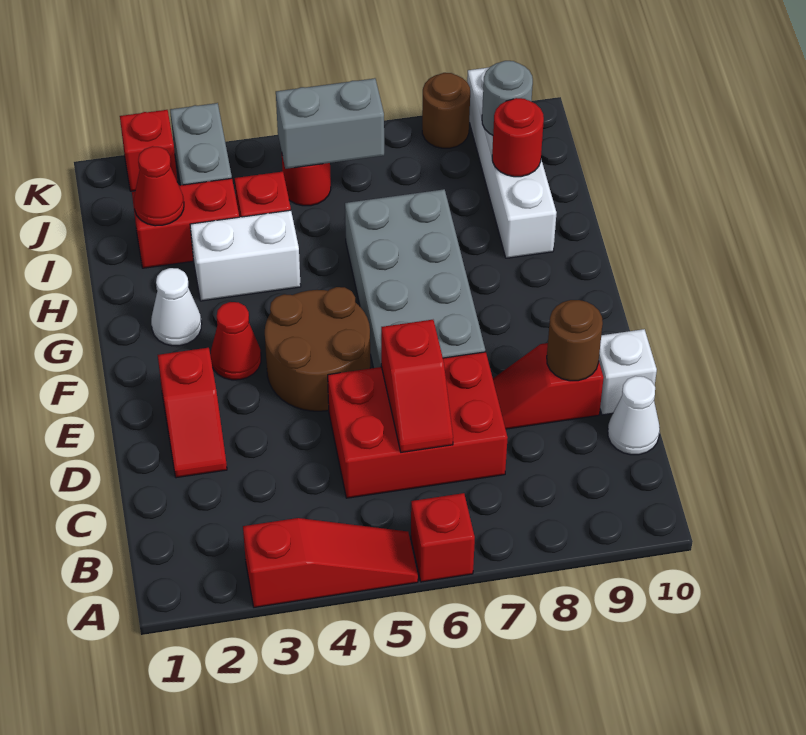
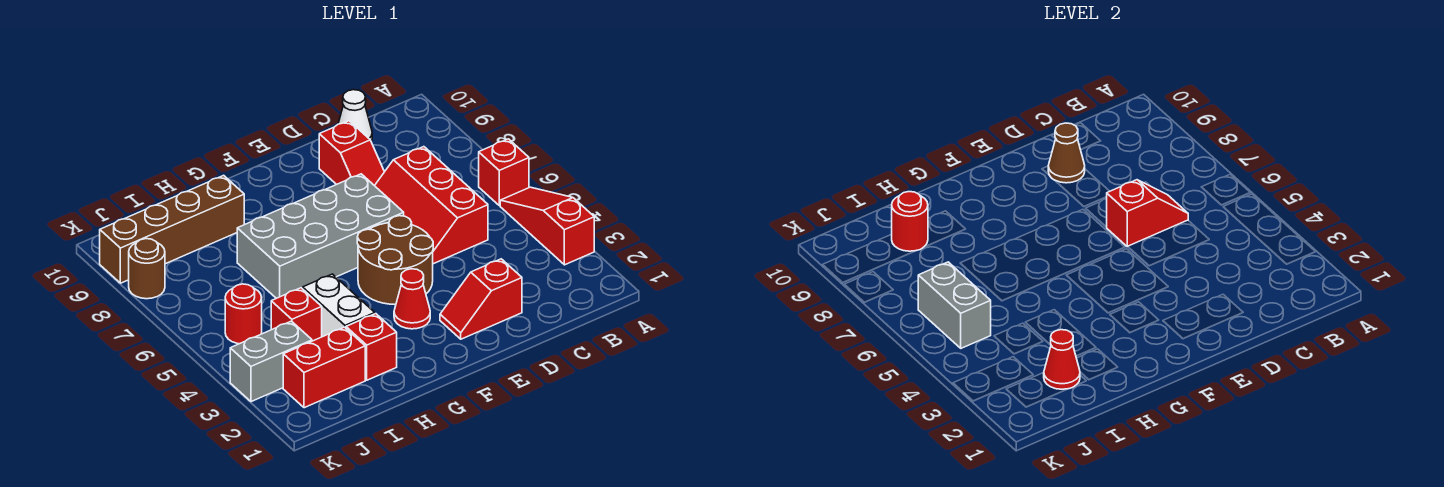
red brick C5:D7 level 1 -> red slope C5:D7 level 1 top C
red slope D2:E2 level 1 top E -> red slope D2:E2 level 1 top D
brown round brick D9 level 2 -> brown cone D9 level 2
white brick D10 level 1 -> none
white cone G2 level 1 -> none
white brick H9:K9 level 1 -> brown brick H9:K9 level 1
red brick I2:I3 level 1 -> red brick I2:J2 level 1
grey round brick J9 level 2 -> none
red brick K2 level 1 -> red brick H2 level 1

